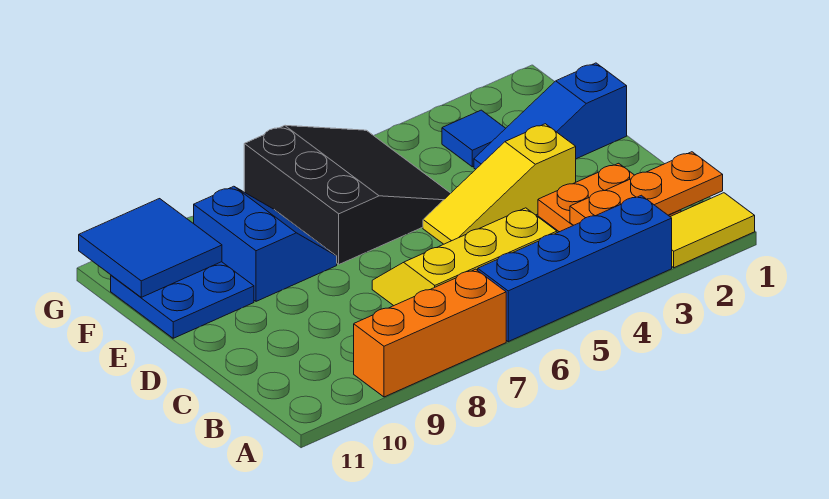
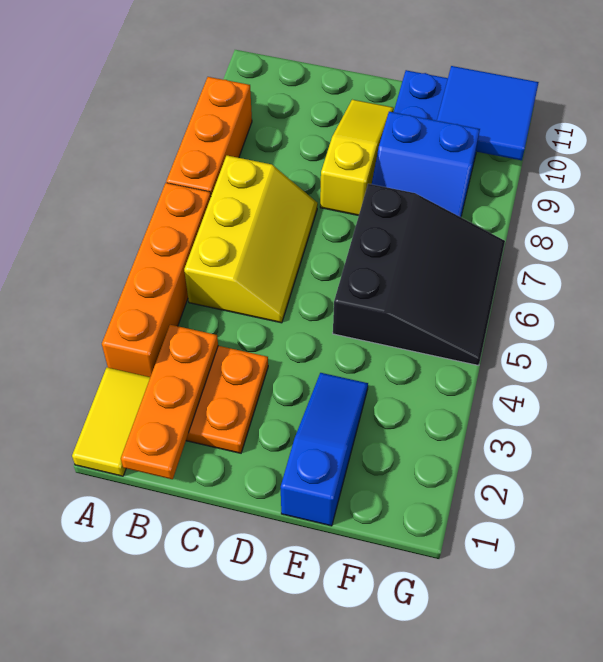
blue brick A3:A6 level 1 -> orange brick A3:A6 level 1
yellow slope D3:D5 level 1 top 3 -> yellow slope D8:D10 level 1 top 8
black slope E5:G7 level 1 top 7 -> black slope E5:G7 level 1 top E
blue tile F3 level 1 -> none

